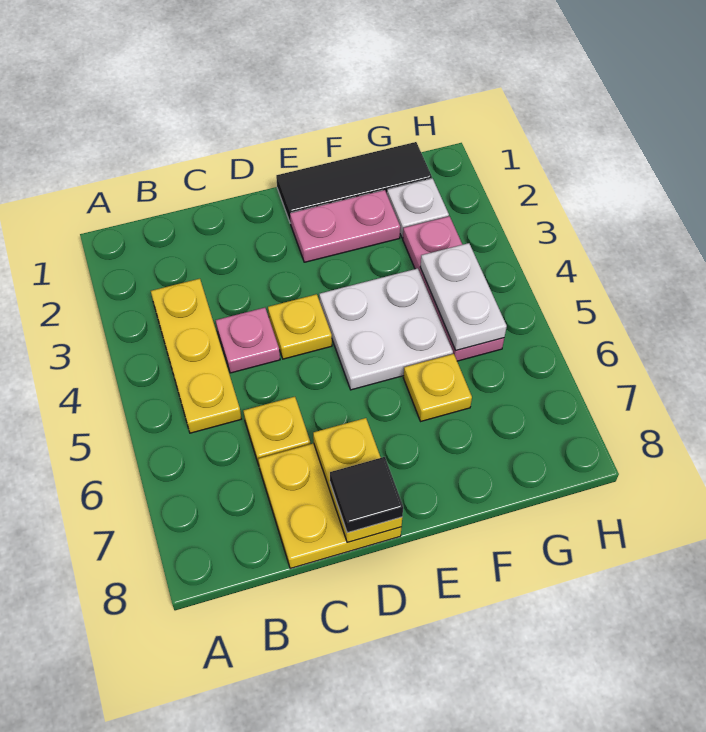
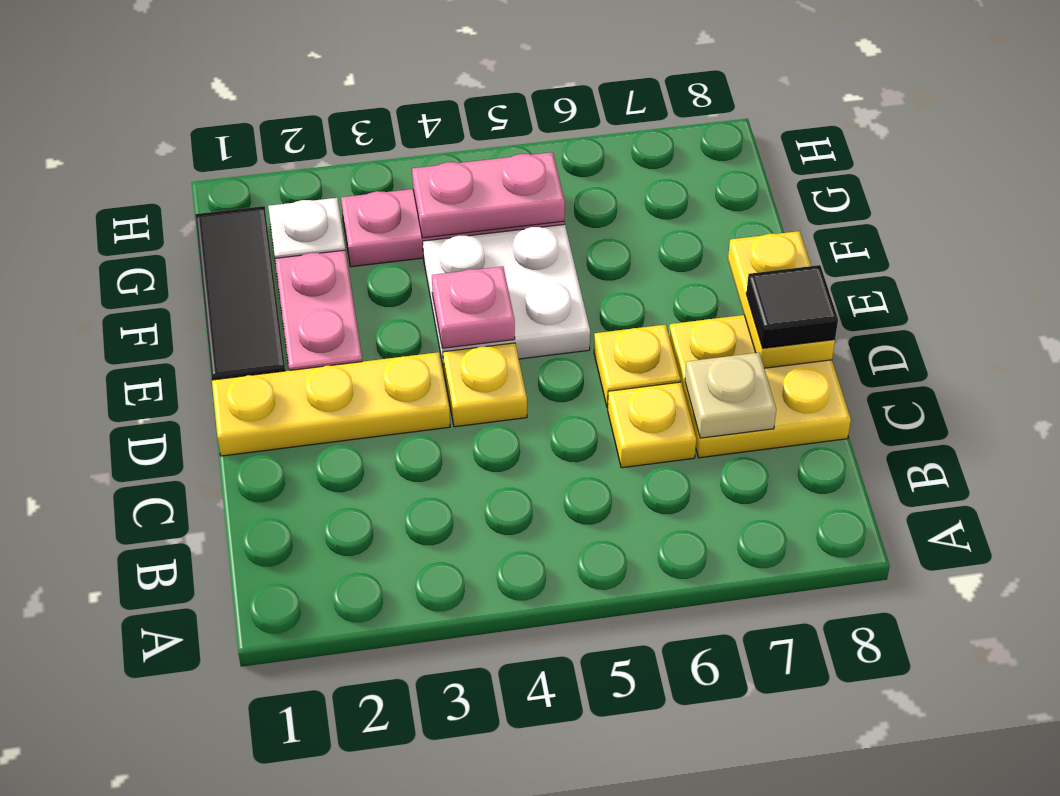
yellow plate B3:B5 level 1 -> yellow plate D1:D3 level 1
pink plate C4 level 1 -> pink plate E4 level 2
none -> tan plate C7 level 2
yellow plate D7:D8 level 2 -> yellow plate D8:E8 level 2
yellow plate F6 level 1 -> yellow plate D6 level 1
white plate G4:G5 level 2 -> pink plate G4:G5 level 2

